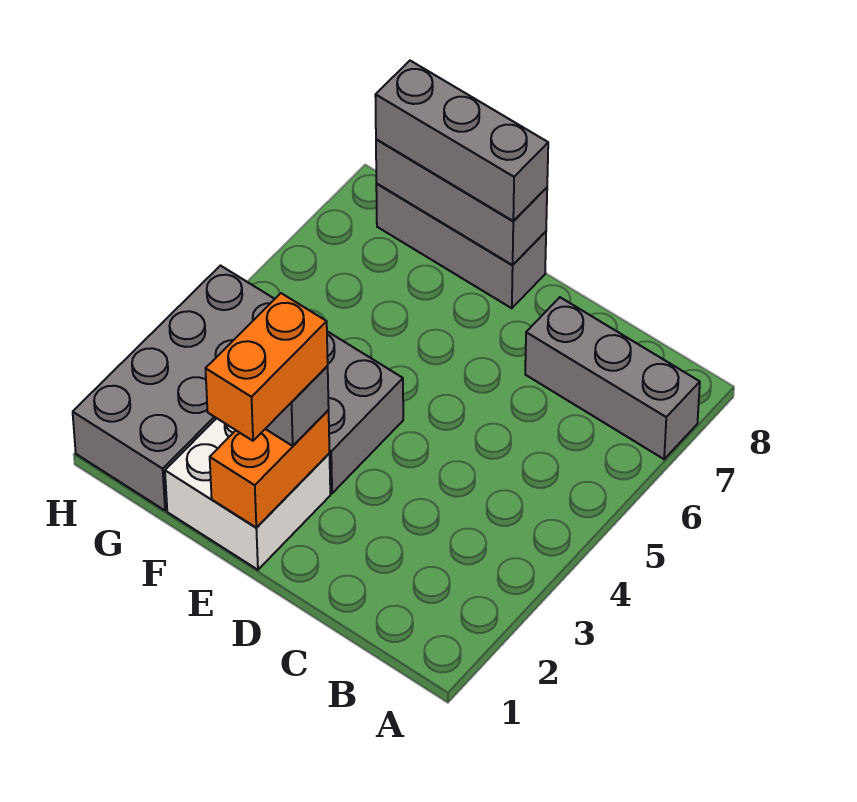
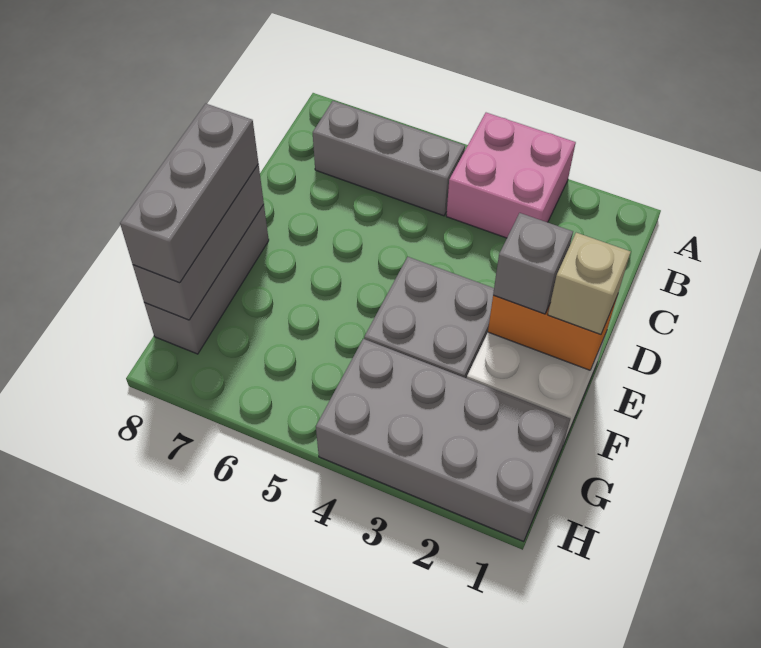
none -> pink brick A3:B4 level 1
grey brick A7:C7 level 1 -> grey brick B5:B7 level 1
none -> tan brick E1 level 3
orange brick E1:E2 level 4 -> none

